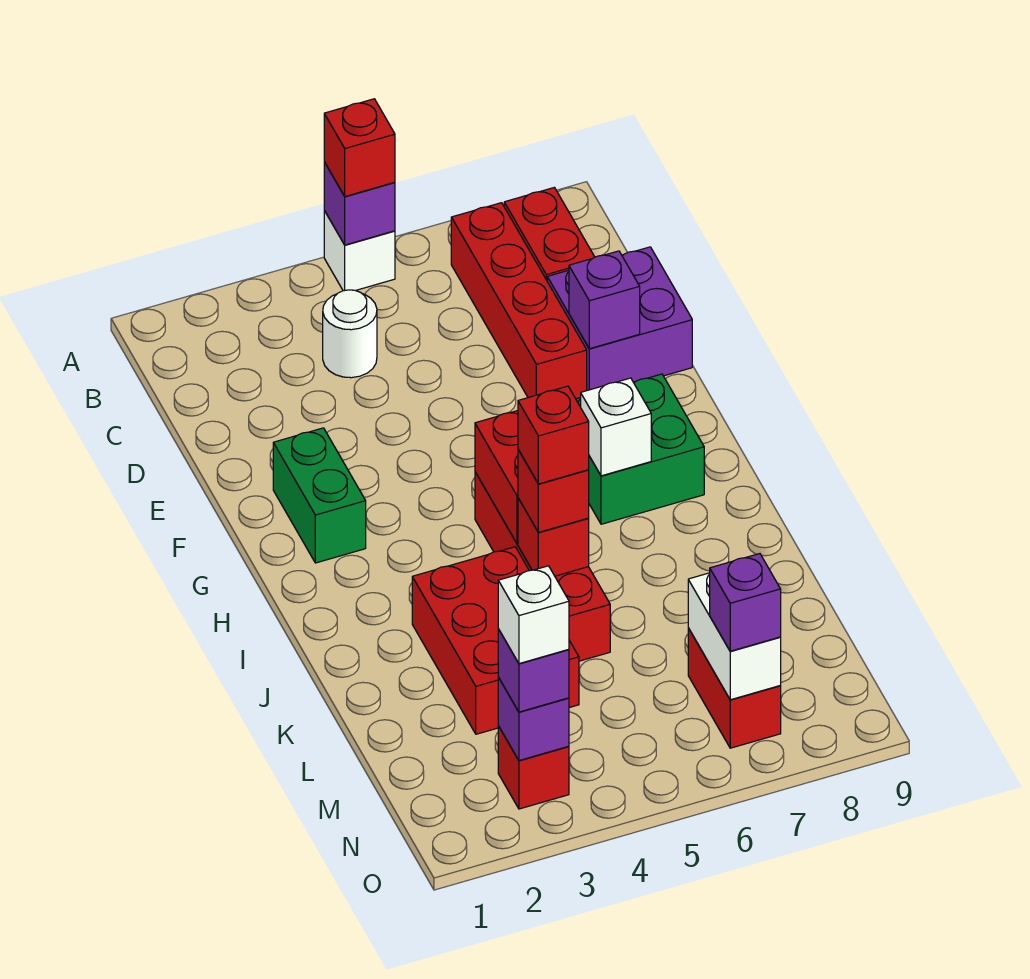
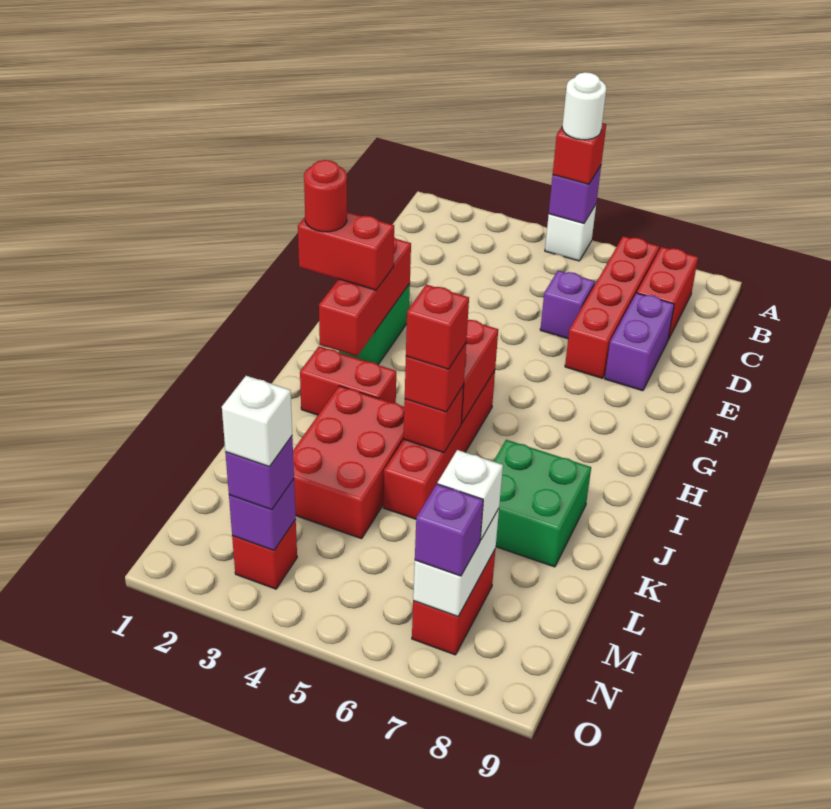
white round brick C4 level 1 -> white round brick A5 level 4
purple brick D8:E9 level 1 -> purple brick D8:E8 level 1
purple brick E8 level 2 -> purple brick D6 level 1
none -> red brick F2:H2 level 2
none -> red brick G1:G2 level 3
none -> red round brick G1 level 4
green brick G7:H8 level 1 -> green brick J7:K8 level 1
white brick H7 level 2 -> white brick M7 level 3
none -> red brick I2:I3 level 1

